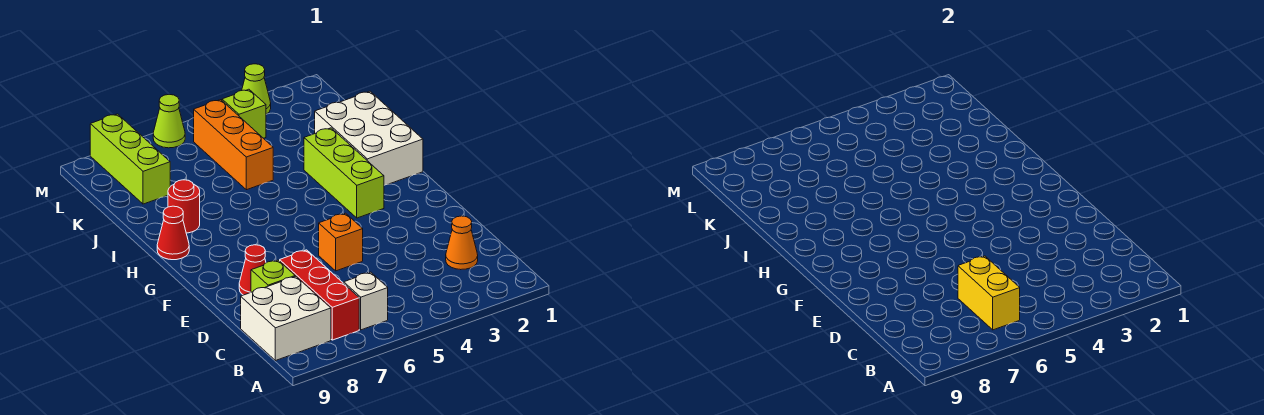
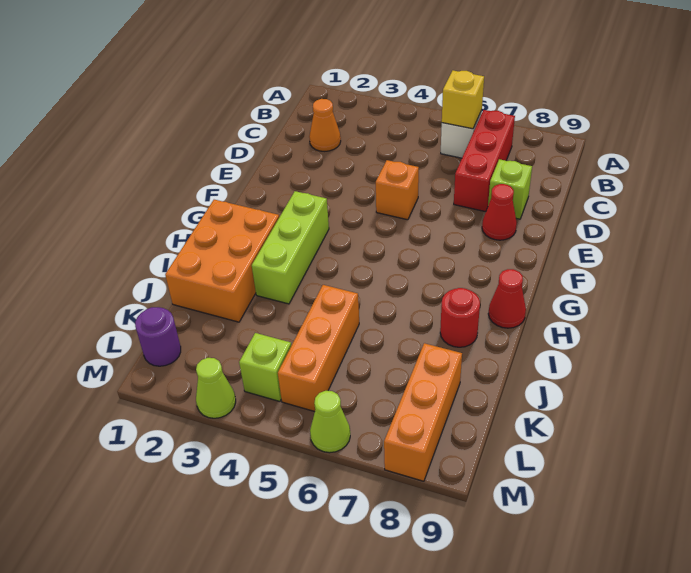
yellow brick B6:C6 level 2 -> yellow brick B6 level 2
white brick B8:C9 level 1 -> none
white brick H1:J2 level 1 -> orange brick H1:J2 level 1
lime brick K8:M8 level 1 -> orange brick K8:M8 level 1
none -> purple round brick L1 level 1

